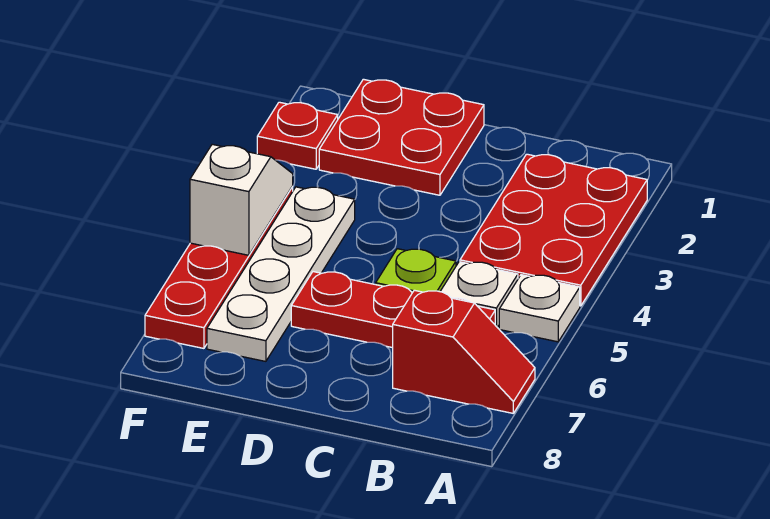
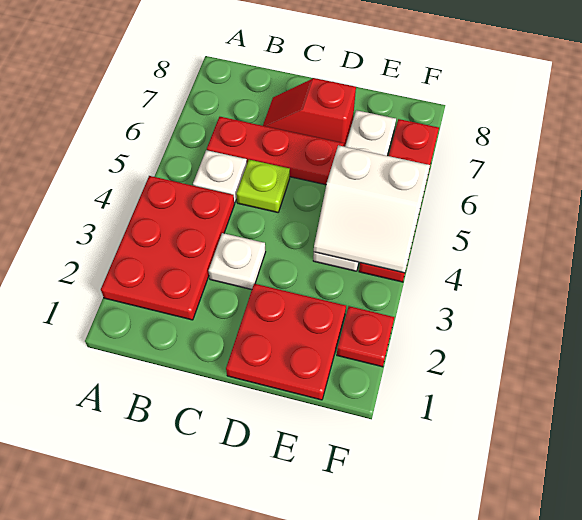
white plate A5 level 1 -> white plate C3 level 1
red slope A7:B7 level 1 top B -> red slope C7:D7 level 1 top D
white slope F4:F5 level 2 top 5 -> white slope E4:F5 level 2 top 5

